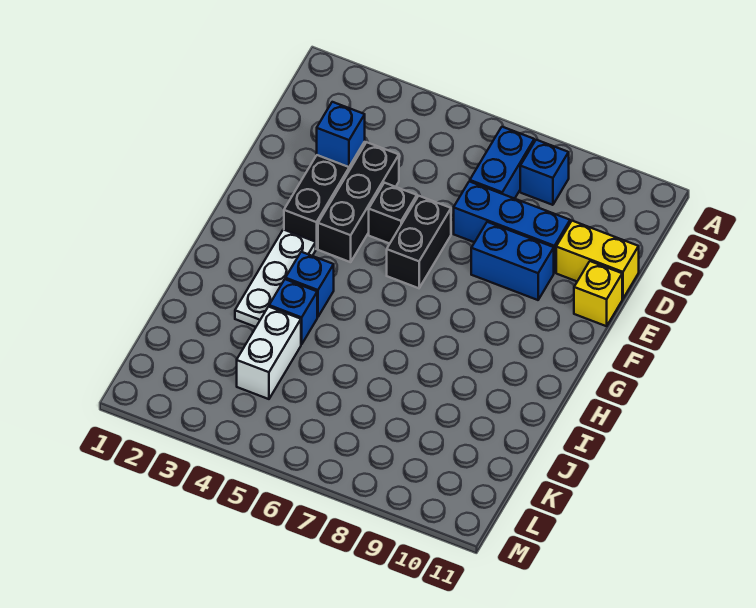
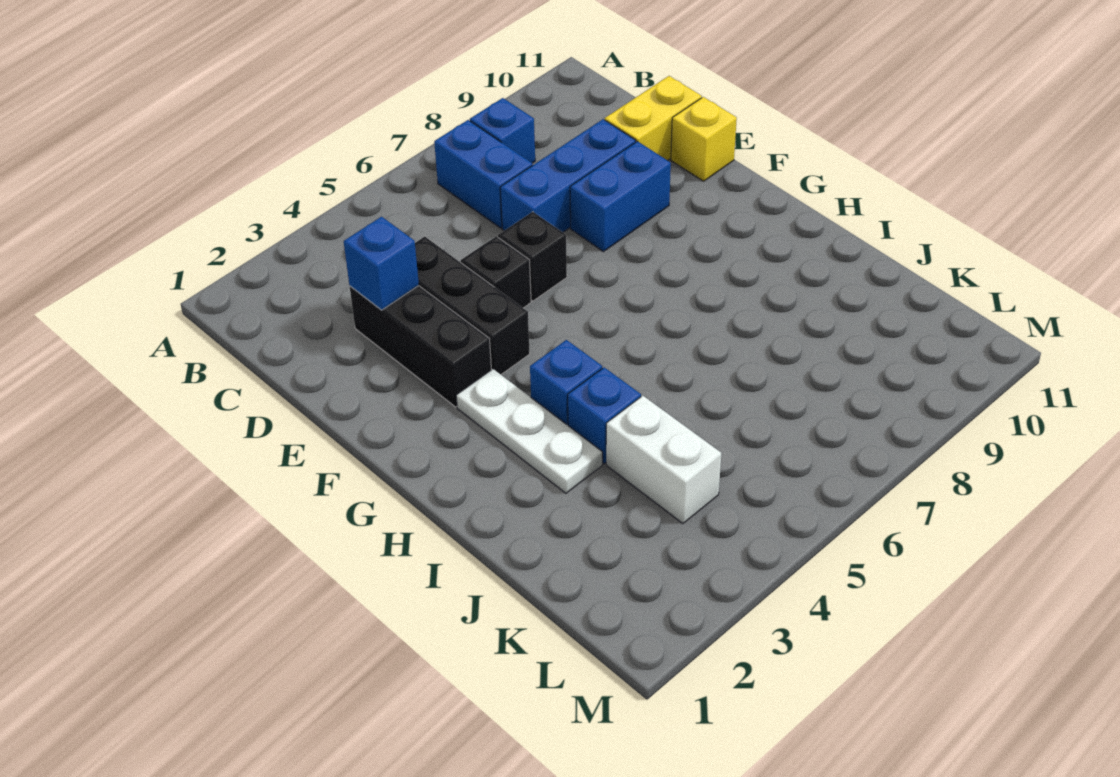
black brick E6:F6 level 1 -> black brick E6 level 1

